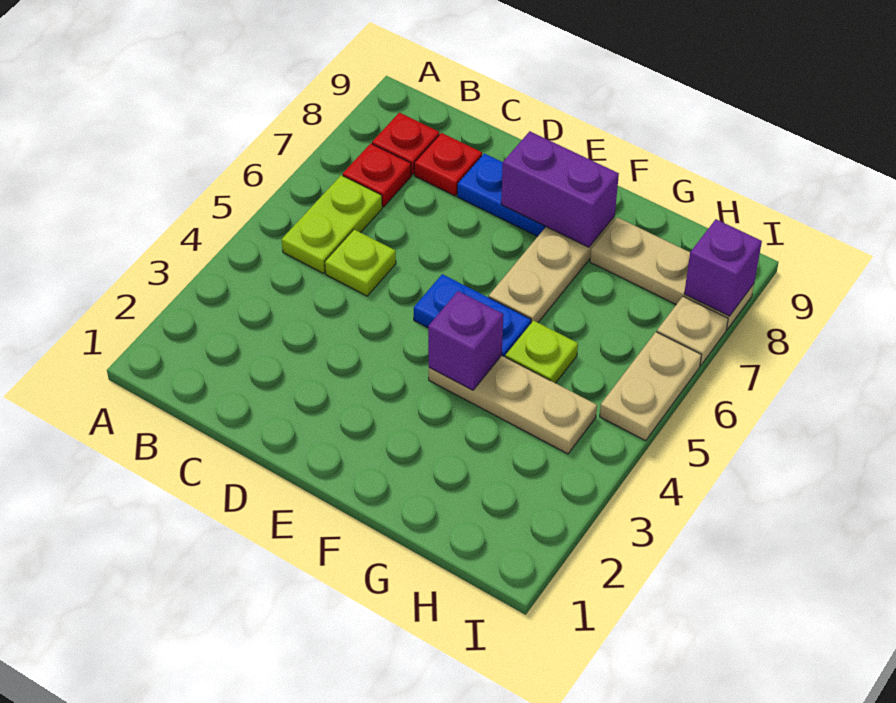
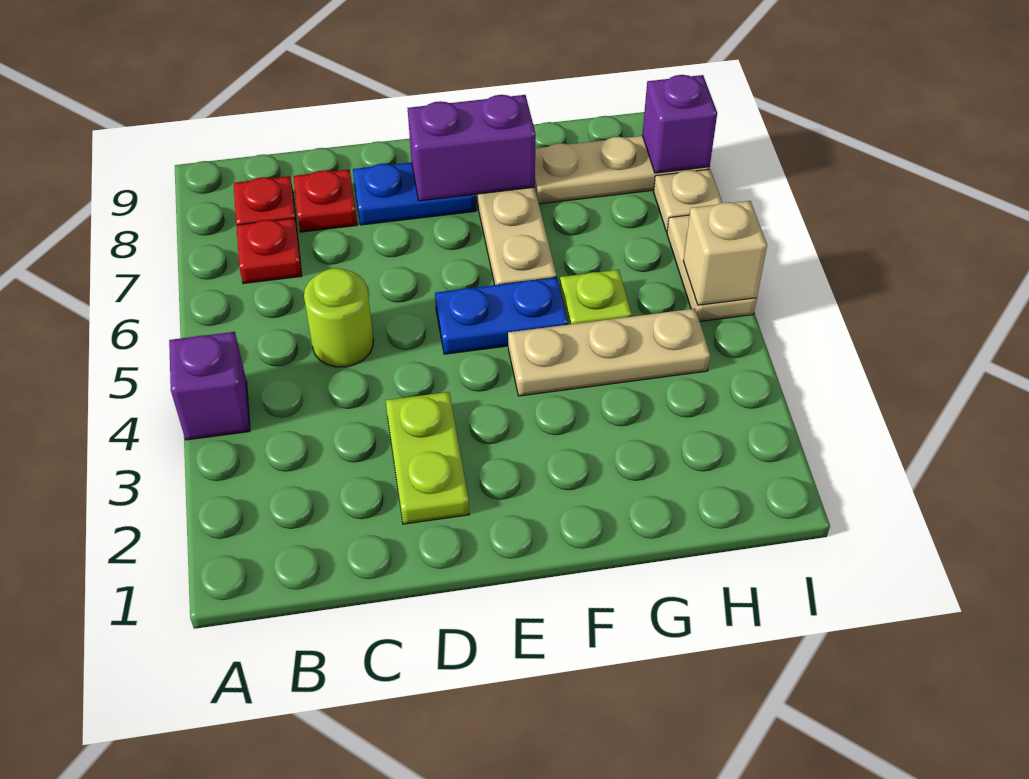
lime plate B5:B6 level 1 -> lime plate D2:D3 level 1
lime plate C5 level 1 -> lime round brick C5 level 1
purple brick F4 level 2 -> purple brick A4 level 1
none -> tan brick I5 level 2

